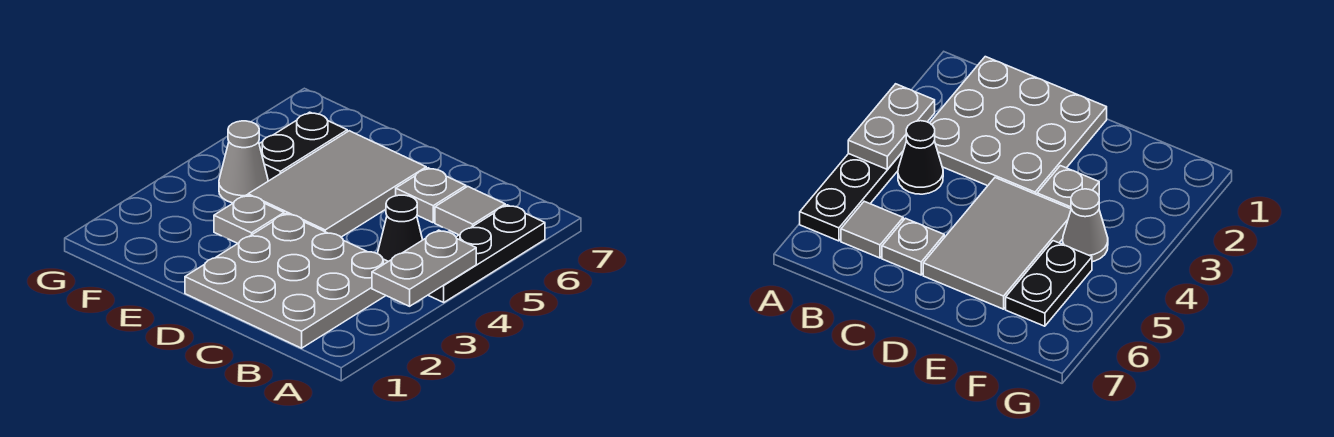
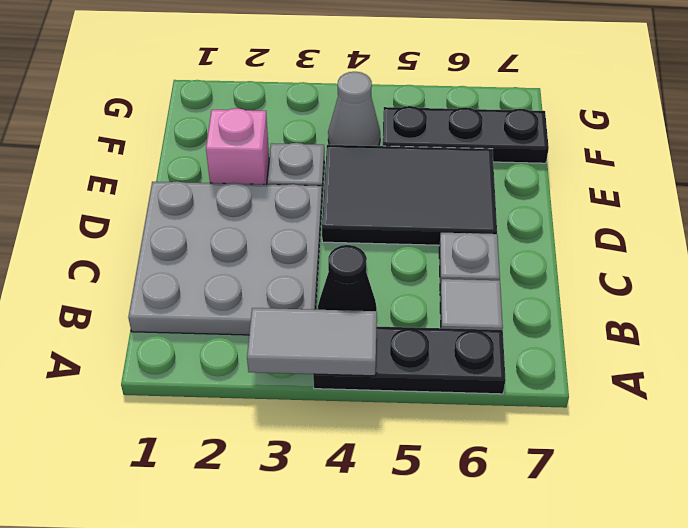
grey plate A3:A4 level 2 -> grey tile A3:A4 level 2
grey tile D4:E6 level 1 -> black tile D4:E6 level 1
none -> pink brick E2 level 1
black plate F5:F6 level 1 -> black plate F5:F7 level 1

